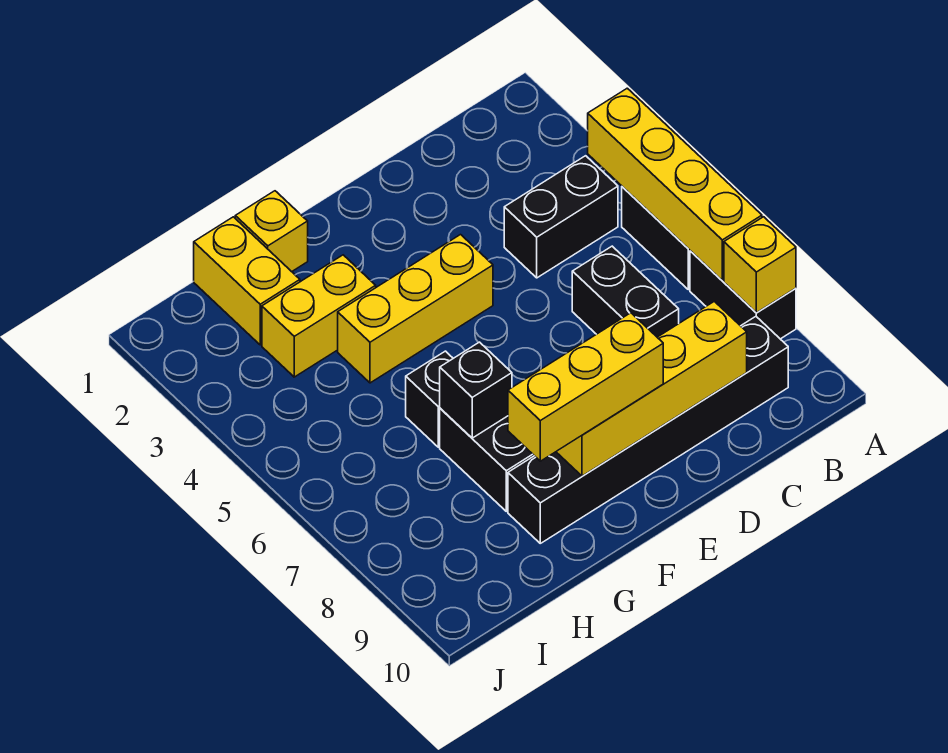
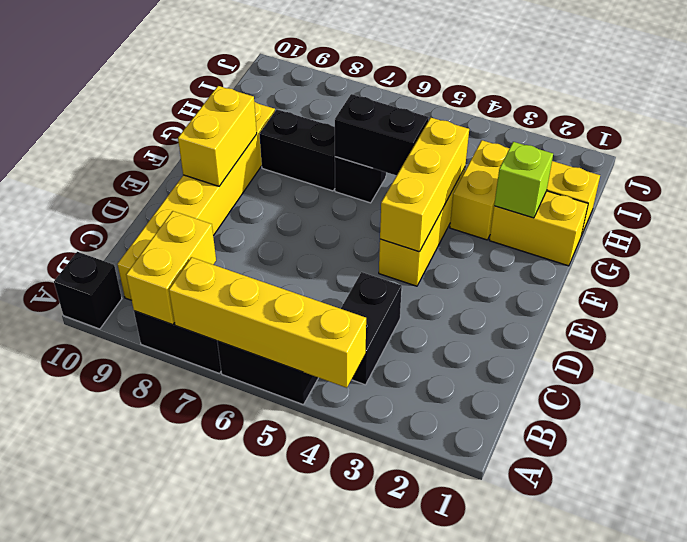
yellow brick A8 level 2 -> yellow brick A8:B8 level 2
black brick B9:G9 level 1 -> yellow brick B9:G9 level 1
black brick C6:C7 level 1 -> black brick G5:G6 level 2
yellow brick C9:F9 level 2 -> yellow brick E9:F9 level 2
yellow brick E9:G9 level 3 -> yellow brick E4:G4 level 2
yellow brick G1 level 1 -> yellow brick G1:G2 level 1
none -> lime brick G2 level 2
black brick G7 level 2 -> black brick A10 level 1

